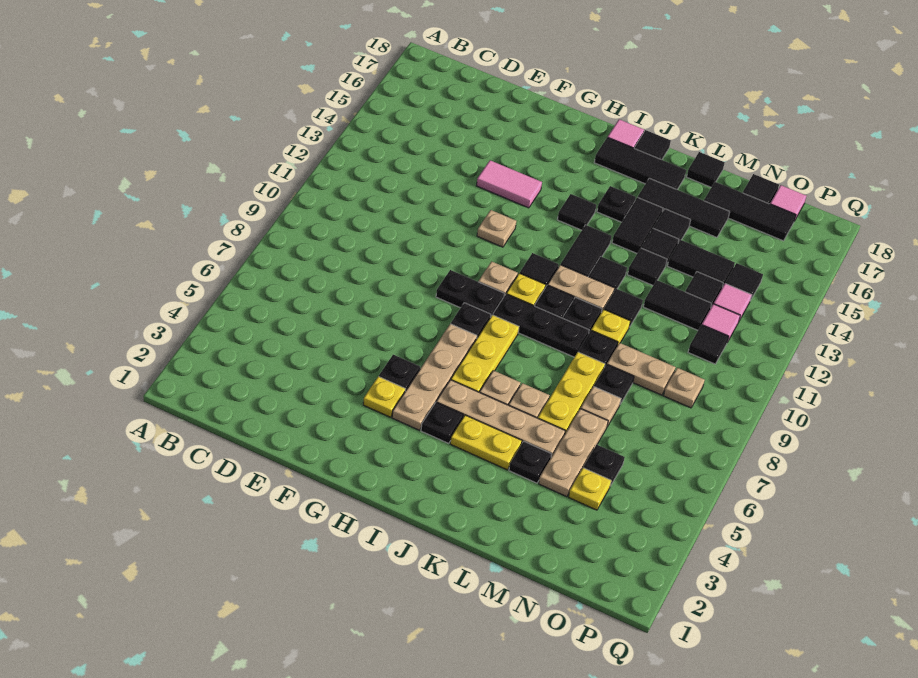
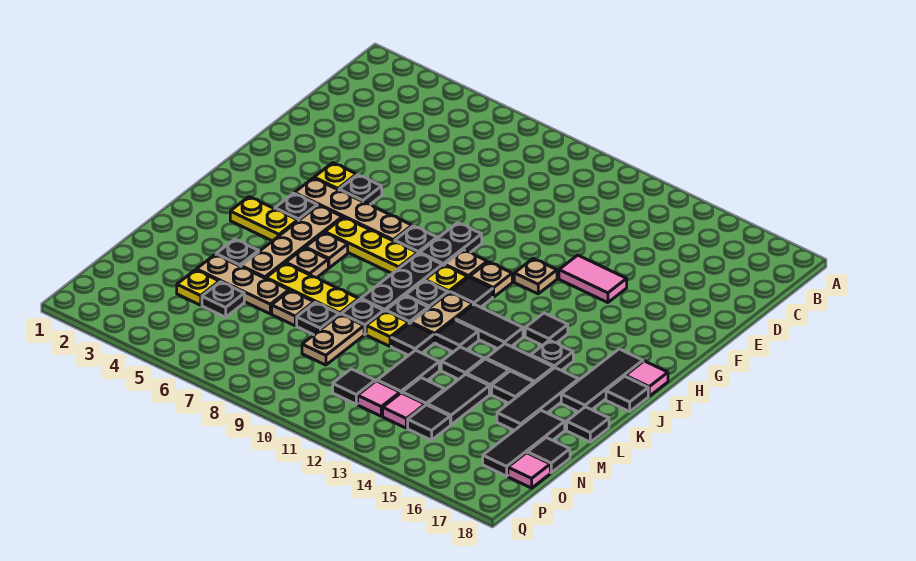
pink tile F14:G14 level 1 -> pink tile F13:F14 level 1
yellow plate J4:K4 level 1 -> yellow plate J3:J4 level 1
tan plate O9 level 1 -> tan plate H11 level 1

